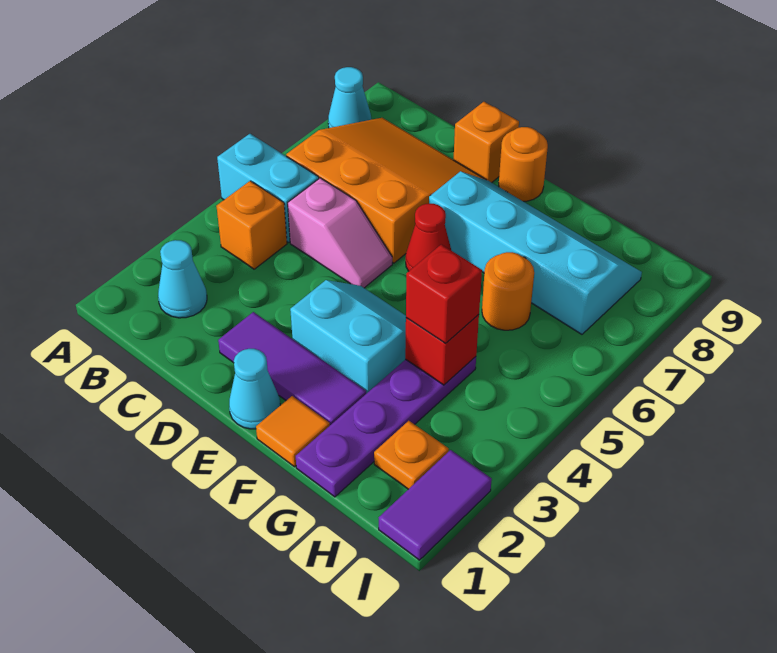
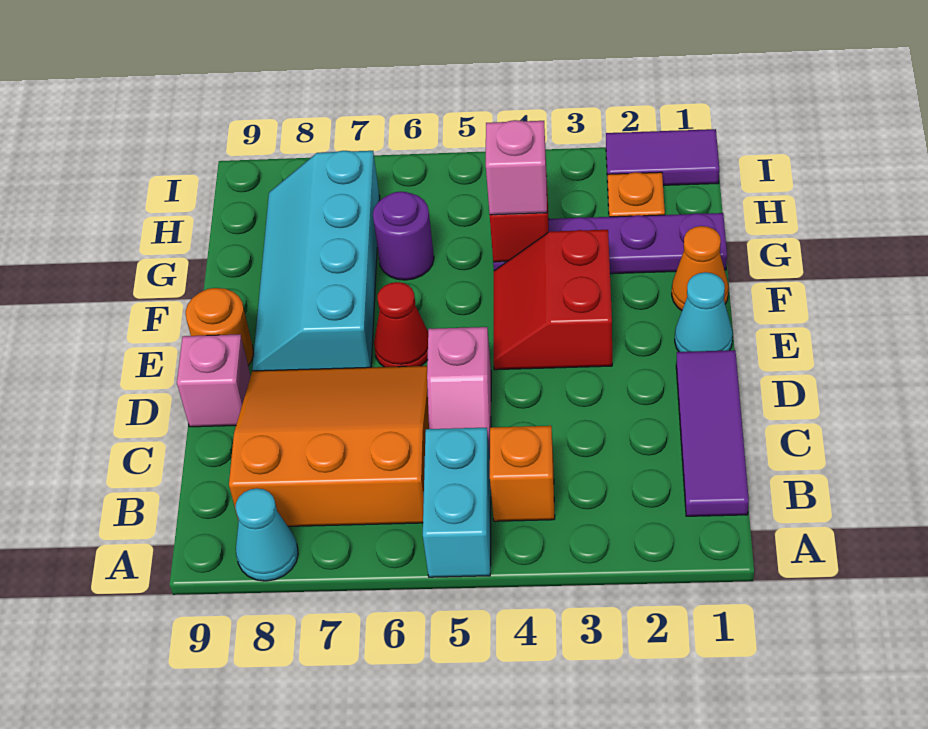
cyan cone B2 level 1 -> none
orange slope B6:D8 level 1 top 6 -> orange slope B6:D8 level 1 top B
pink slope C5:D5 level 1 top C -> pink slope C5:D5 level 1 top D
purple tile D2:F2 level 1 -> purple tile B1:D1 level 1
orange brick D9 level 1 -> pink brick D9 level 1
cyan slope E3:F4 level 1 top 3 -> red slope E3:F4 level 1 top 3
orange tile F1 level 1 -> orange cone F1 level 1
red brick G4 level 3 -> pink brick G4 level 3
orange round brick G6 level 1 -> purple round brick G6 level 1

